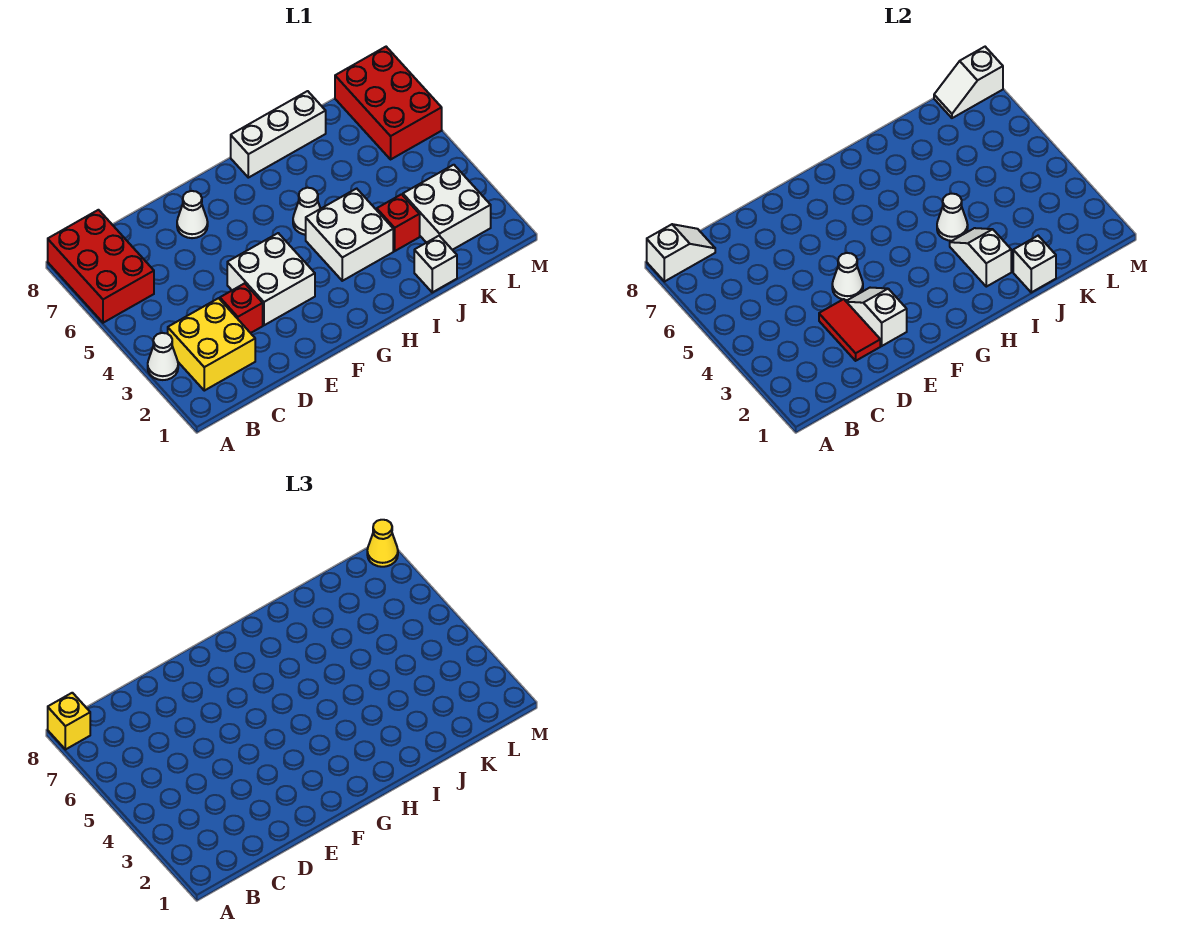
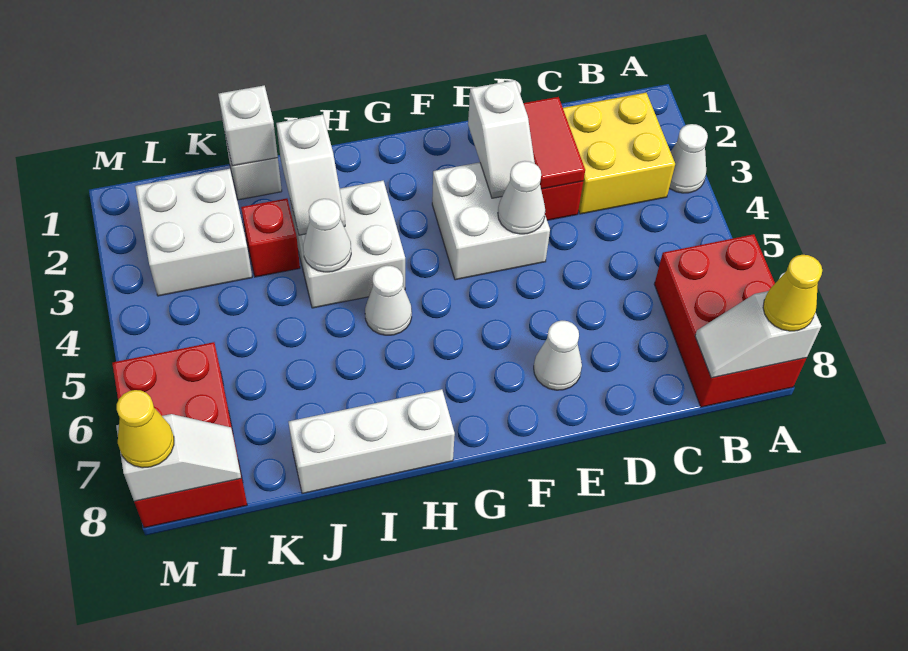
yellow brick A8 level 3 -> yellow cone A8 level 3

